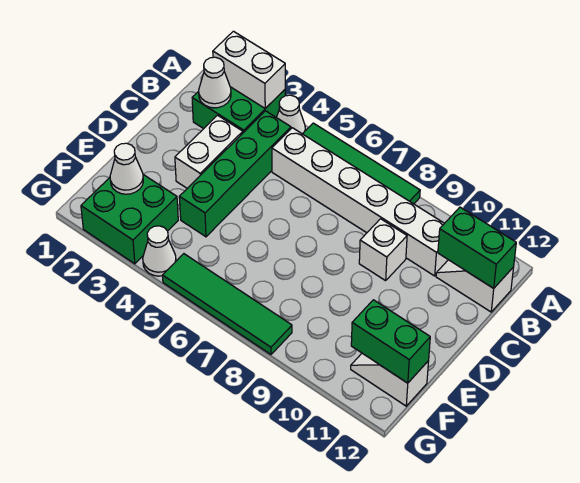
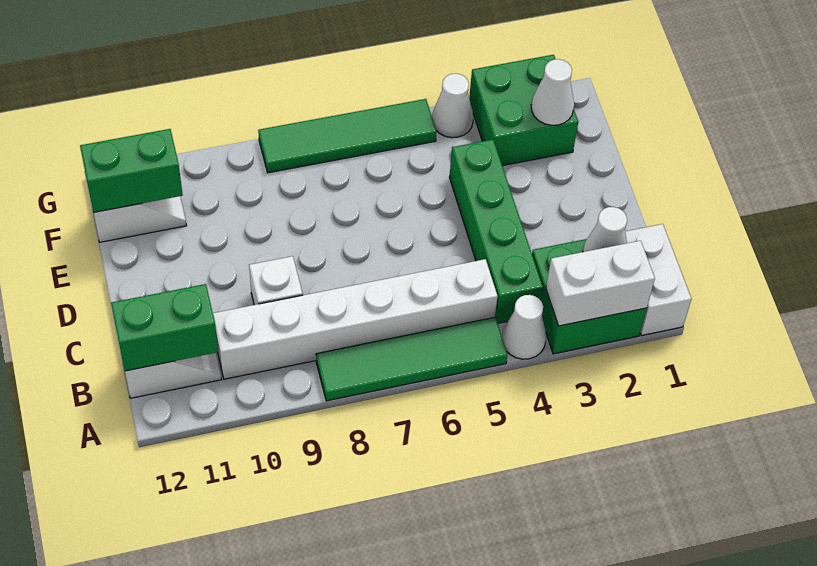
white brick C3:D3 level 1 -> white brick A1:B1 level 1

